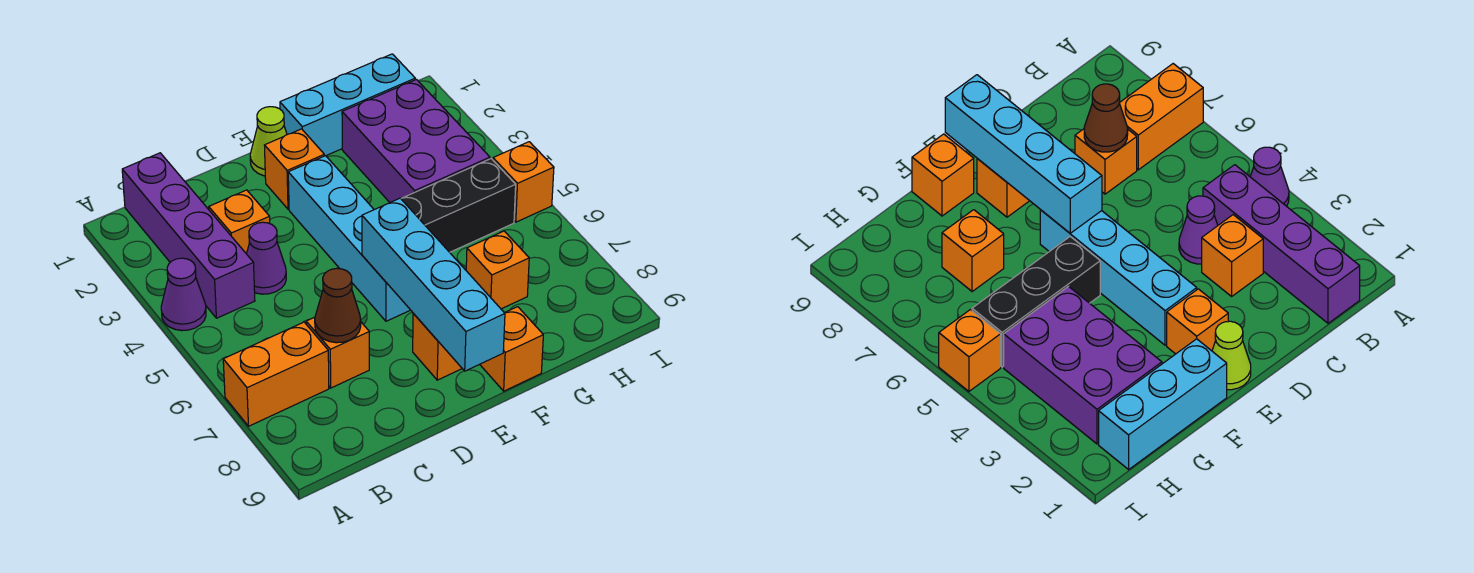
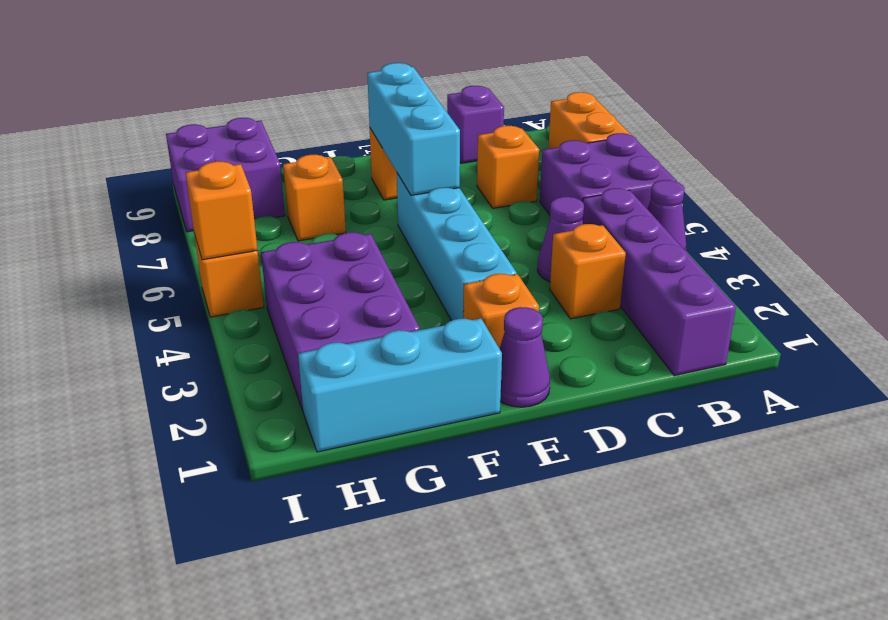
none -> purple brick A5:B6 level 1
orange brick A7:B7 level 1 -> orange brick A7:A8 level 1
brown cone C7 level 2 -> none
none -> purple brick C9 level 1
lime cone E1 level 1 -> purple cone E1 level 1
cyan brick E6:E9 level 2 -> cyan brick E6:E8 level 2
black brick F5:H5 level 1 -> none
orange brick F9 level 1 -> orange brick I5 level 2
none -> purple brick H8:I9 level 1

